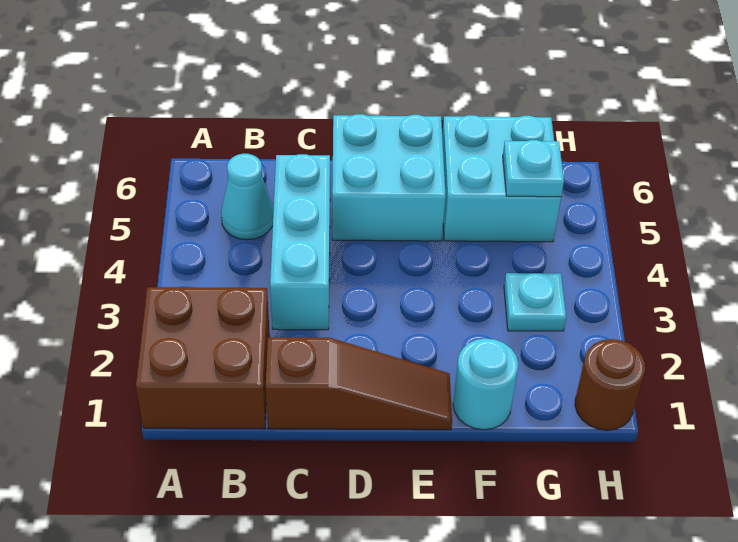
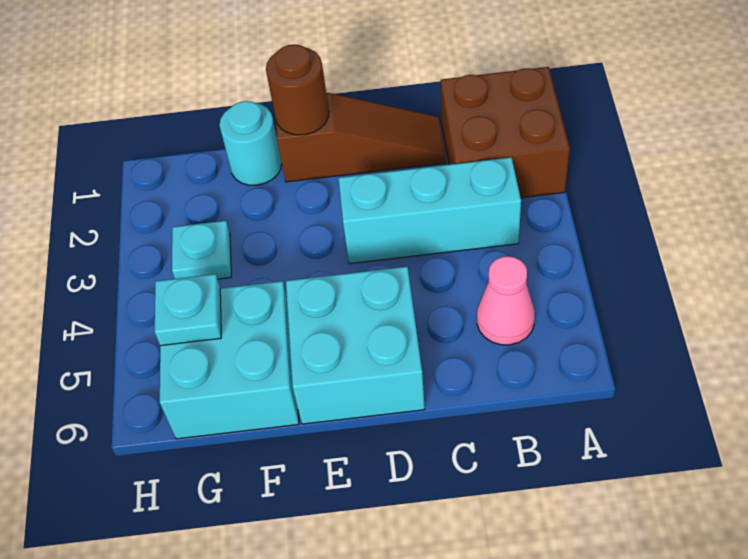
cyan cone B5 level 1 -> pink cone B5 level 1
brown slope C1:E1 level 1 top C -> brown slope C1:E1 level 1 top E
cyan brick C3:C5 level 1 -> cyan brick B3:D3 level 1
brown round brick H1 level 1 -> brown round brick E1 level 2

